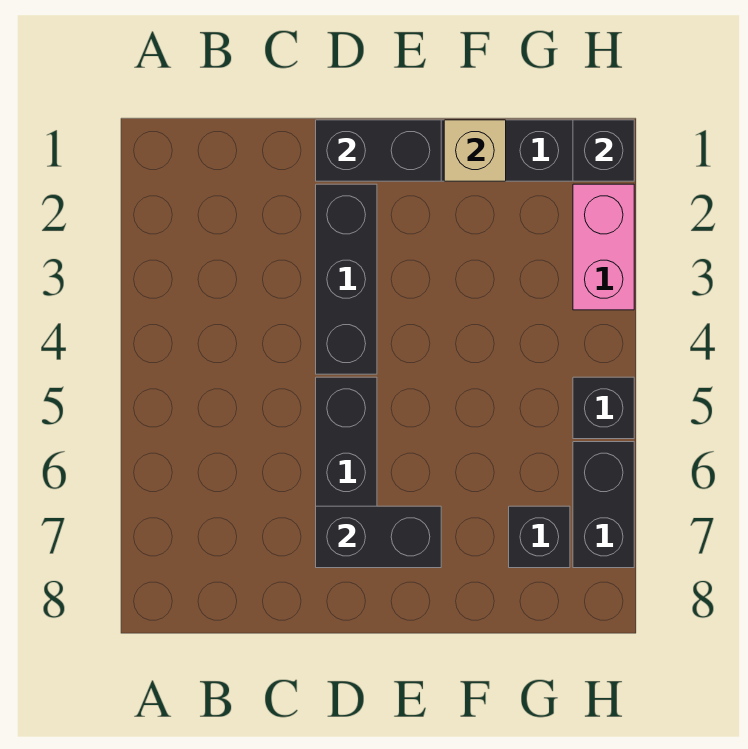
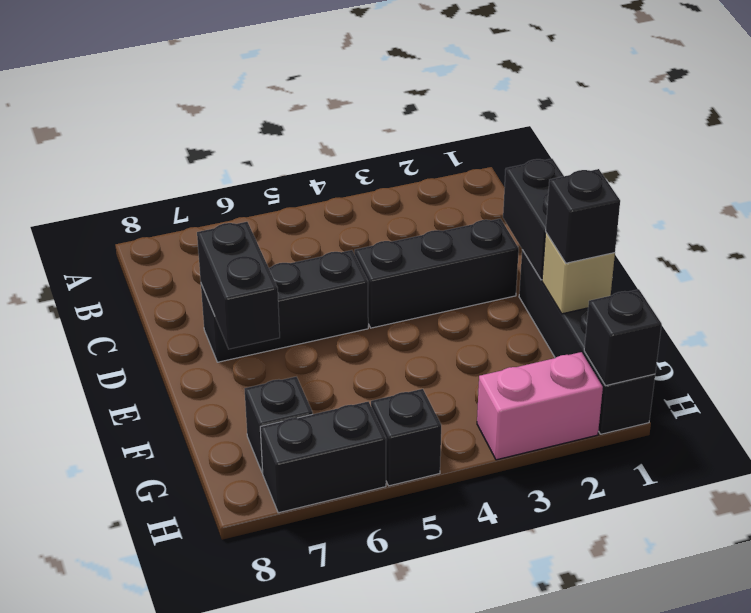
none -> black brick F1 level 3

